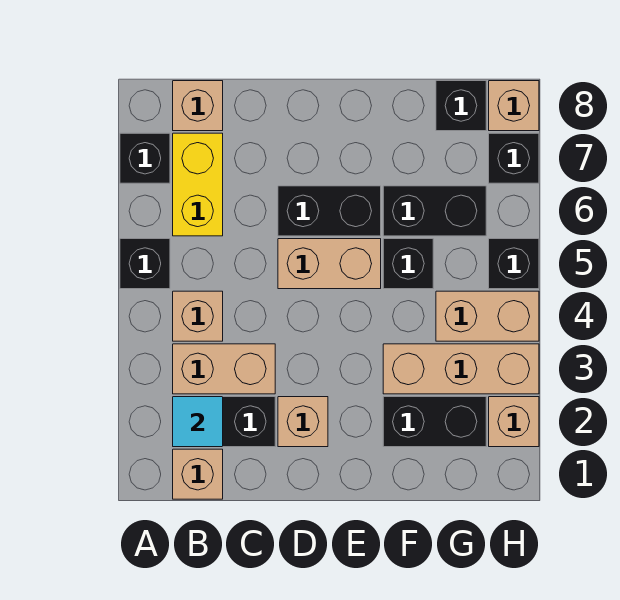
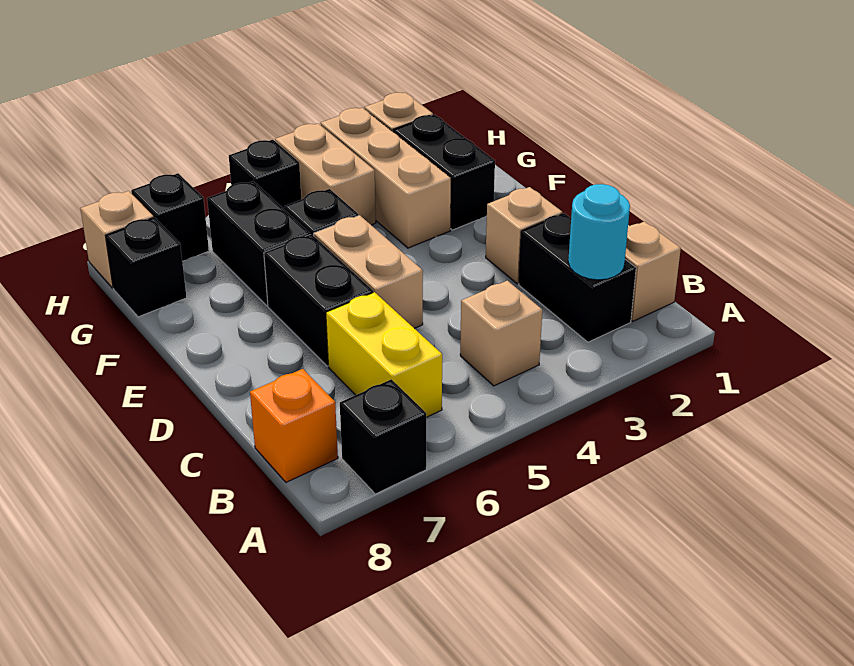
black brick A5 level 1 -> none
cyan tile B2 level 2 -> cyan round brick B2 level 2
tan brick B3:C3 level 1 -> none
yellow brick B6:B7 level 1 -> yellow brick B6:C6 level 1
tan brick B8 level 1 -> orange brick B8 level 1

